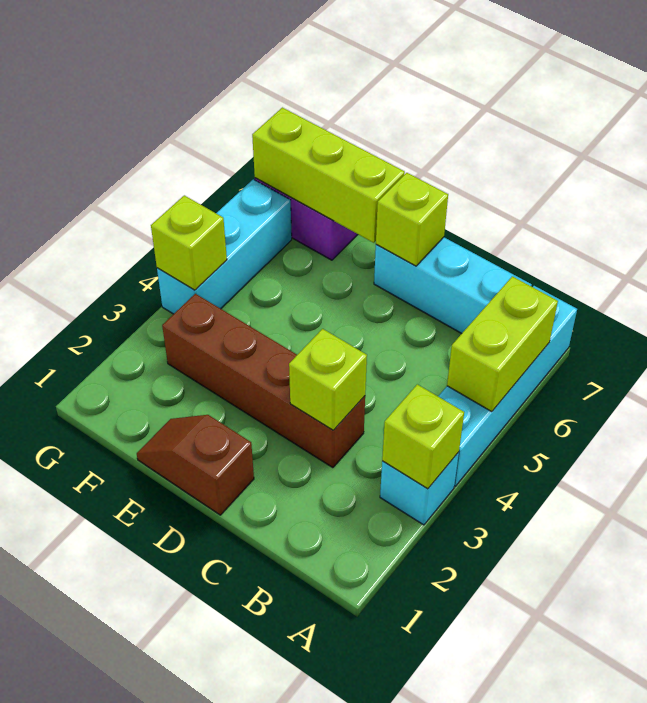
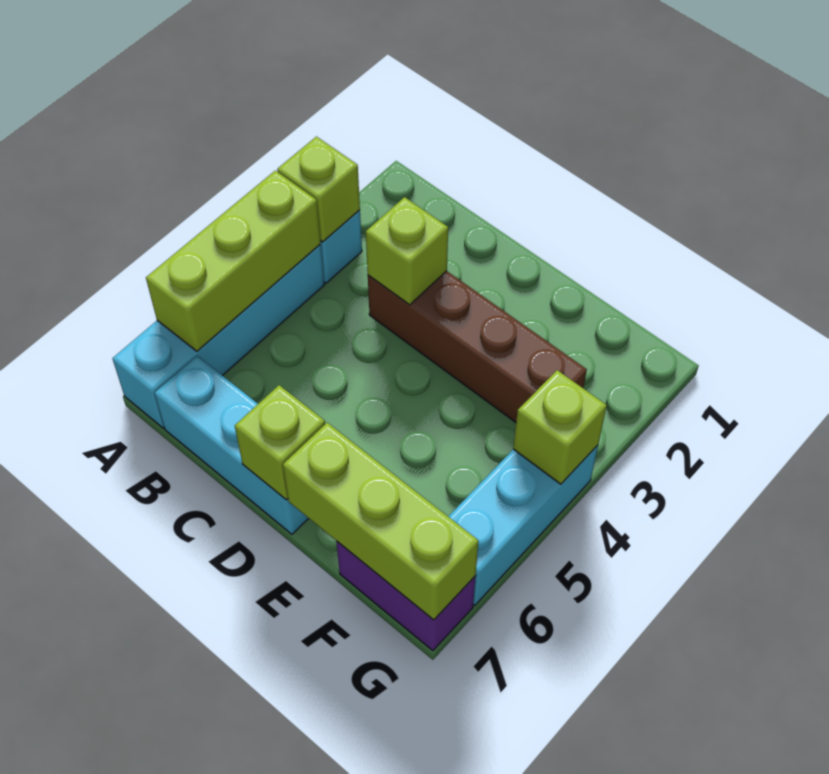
lime brick A5:A6 level 2 -> lime brick A4:A6 level 2
brown slope D1:E1 level 1 top D -> none

